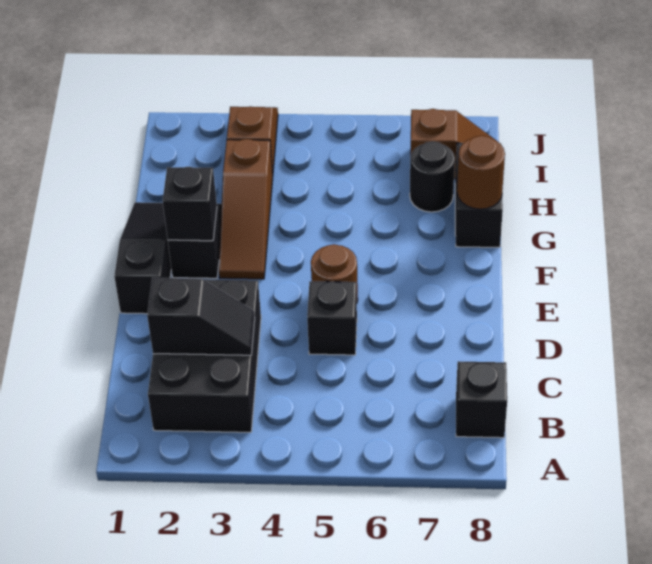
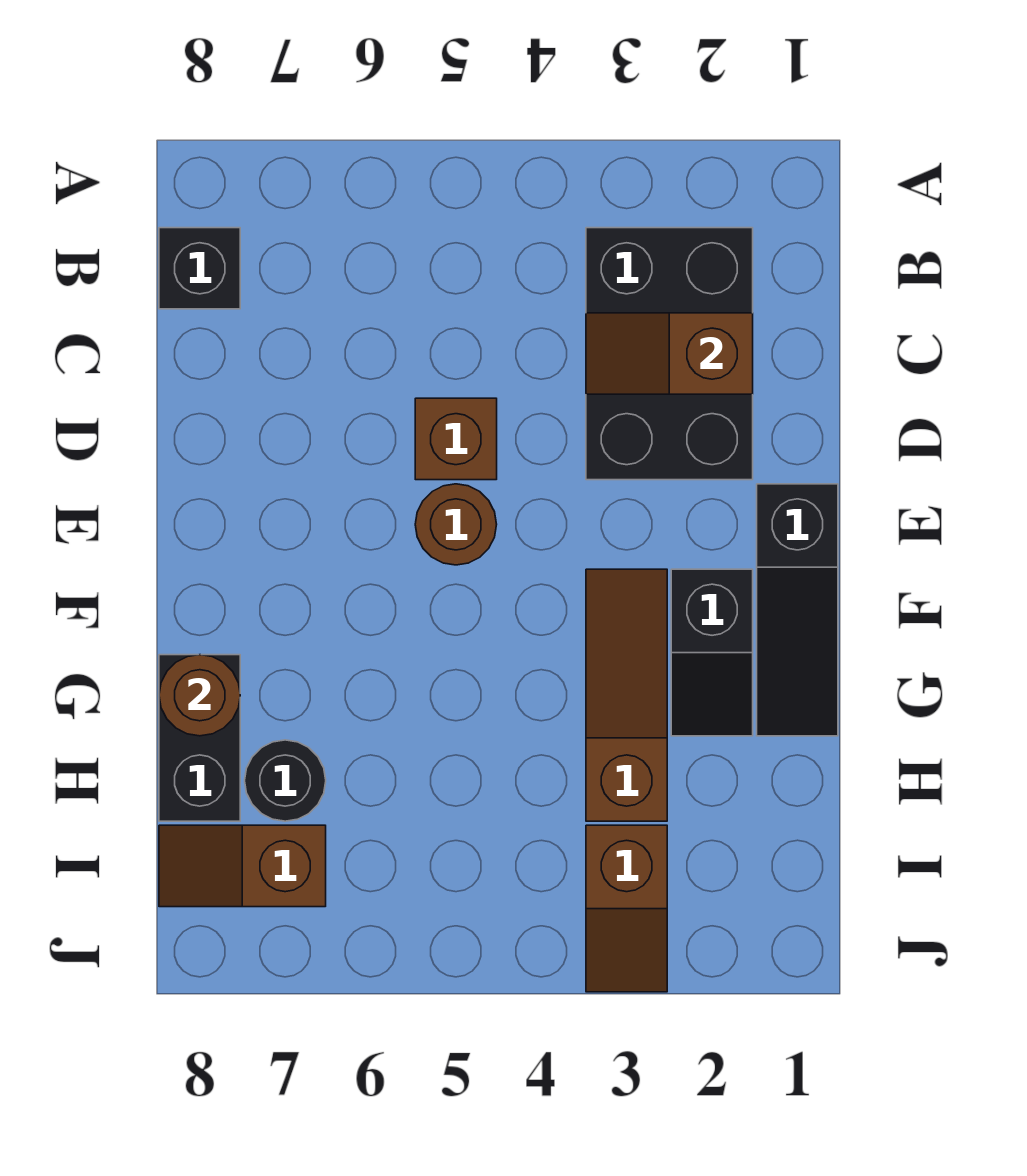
black slope C2:C3 level 2 top 2 -> brown slope C2:C3 level 2 top 2
black brick D5 level 1 -> brown brick D5 level 1
black brick F2 level 2 -> none

